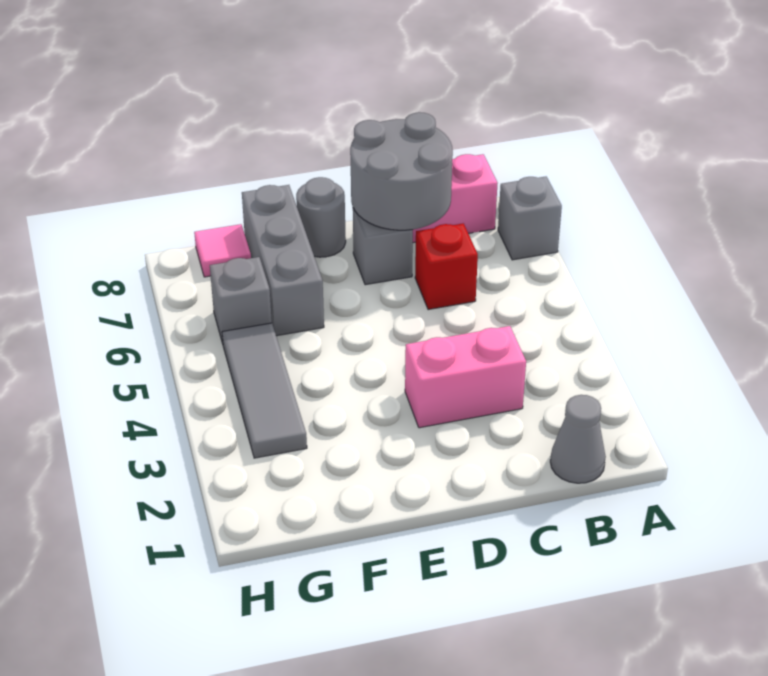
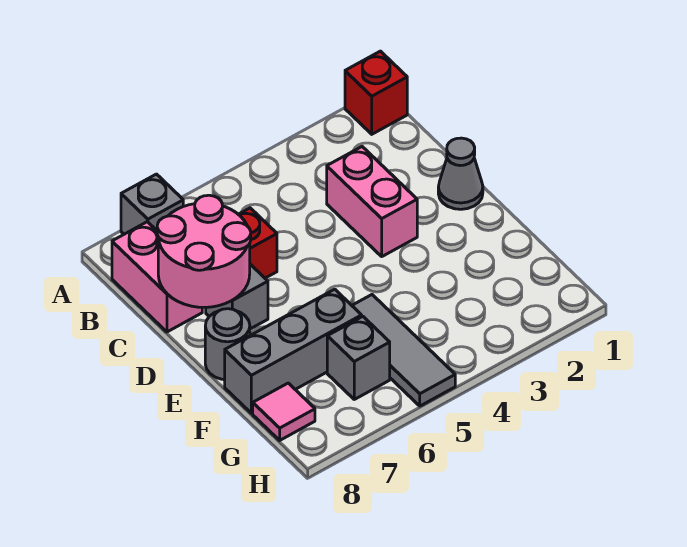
none -> red brick A1 level 1
grey cone B1 level 1 -> grey cone D1 level 1
grey round brick C7:D8 level 2 -> pink round brick C7:D8 level 2
grey tile G3:G5 level 1 -> grey tile F5:H5 level 1

